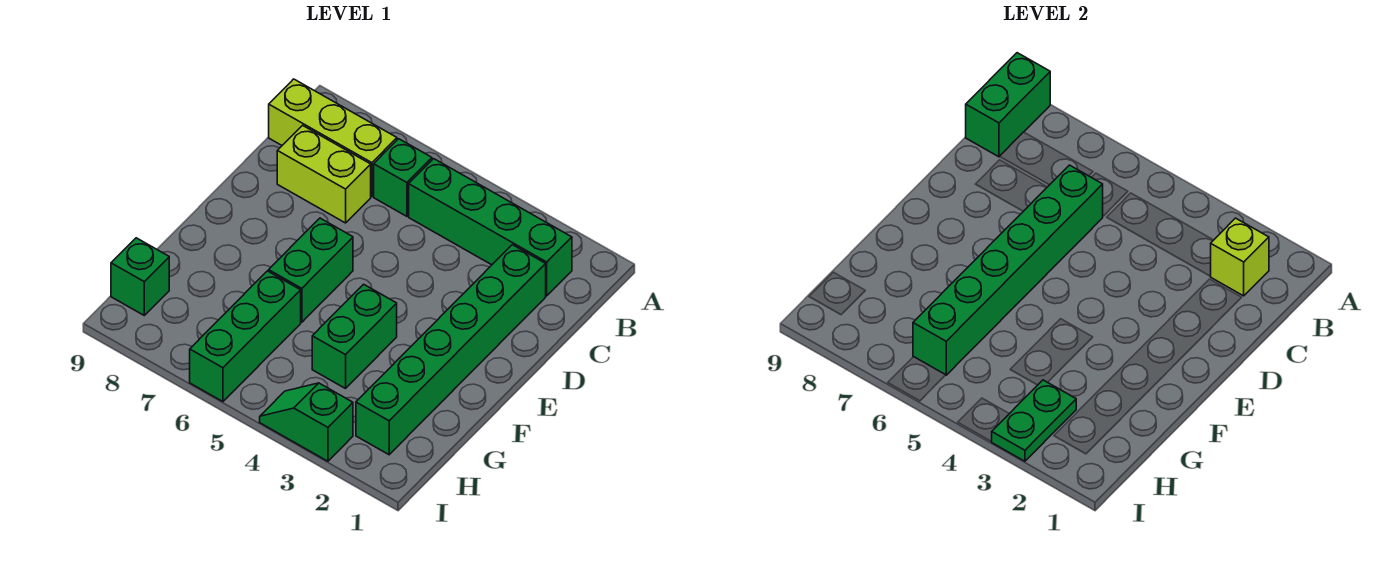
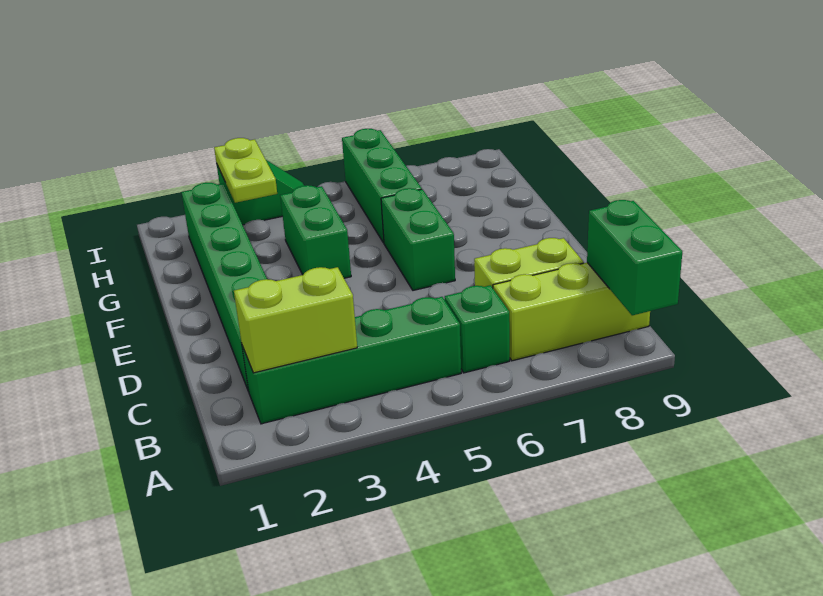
lime brick B2 level 2 -> lime brick B2:B3 level 2
green brick C6:H6 level 2 -> none
green plate H3:I3 level 2 -> lime plate H3:I3 level 2
green brick H9 level 1 -> none

